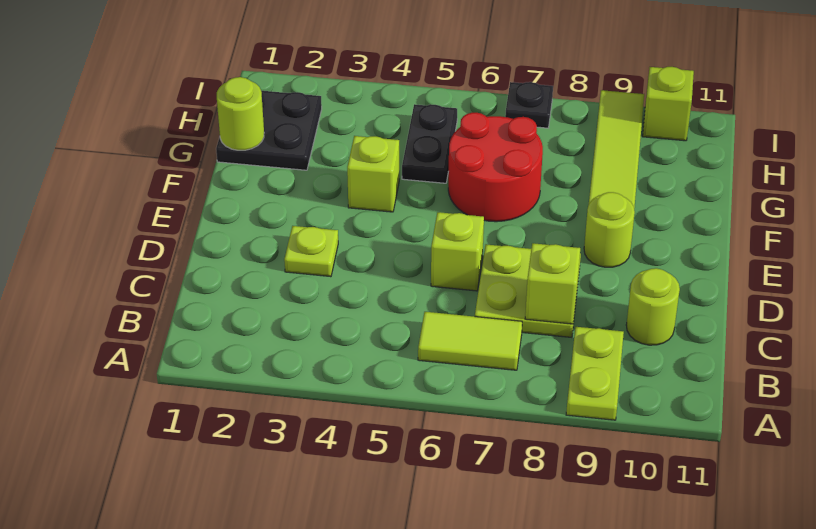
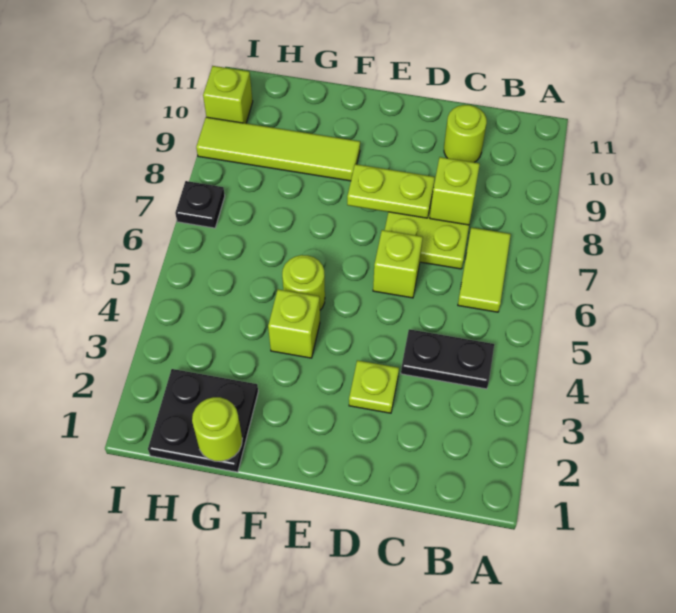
lime plate A9:B9 level 1 -> lime plate D8:E8 level 2
lime round brick E9 level 1 -> lime round brick F5 level 1
red round brick F6:G7 level 1 -> none
black plate G5:H5 level 1 -> black plate B4:C4 level 1

